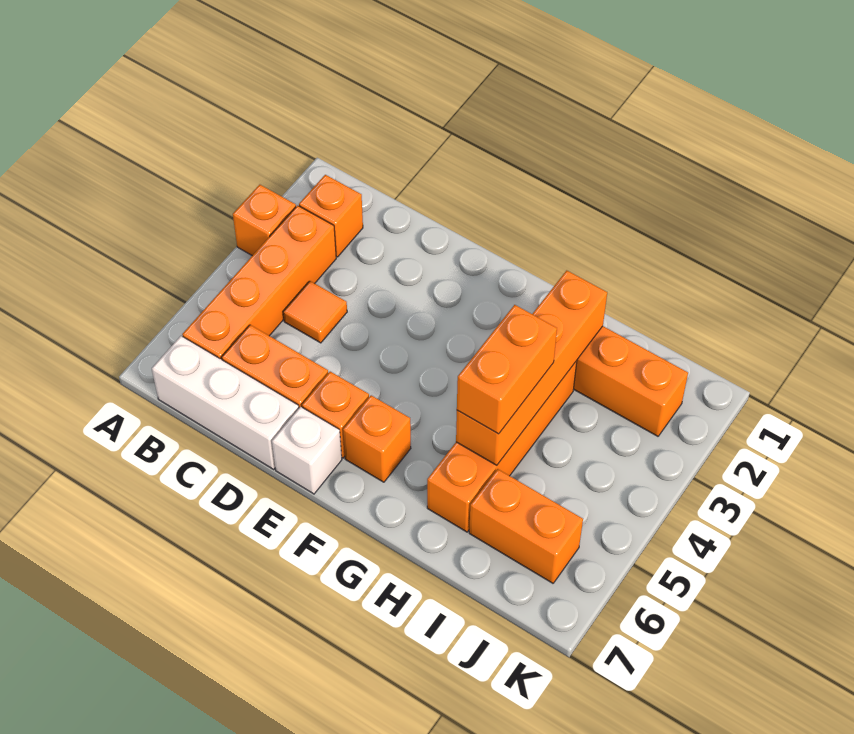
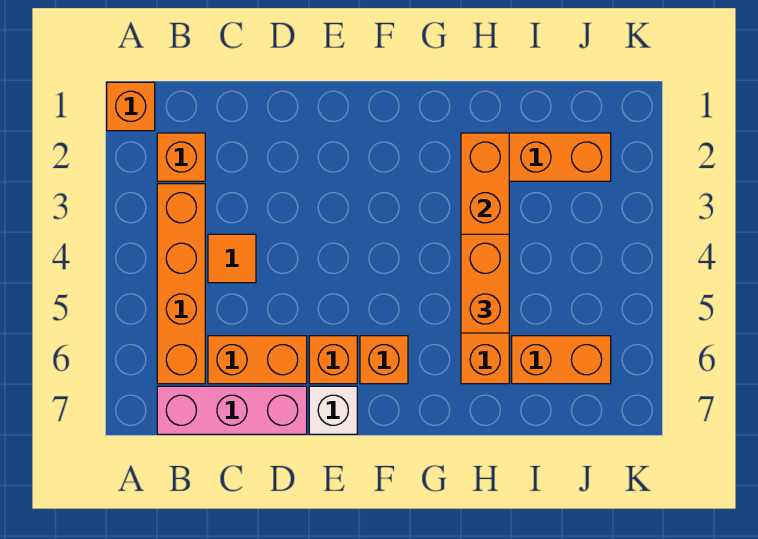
orange brick A3 level 1 -> orange brick A1 level 1
white brick B7:D7 level 1 -> pink brick B7:D7 level 1

